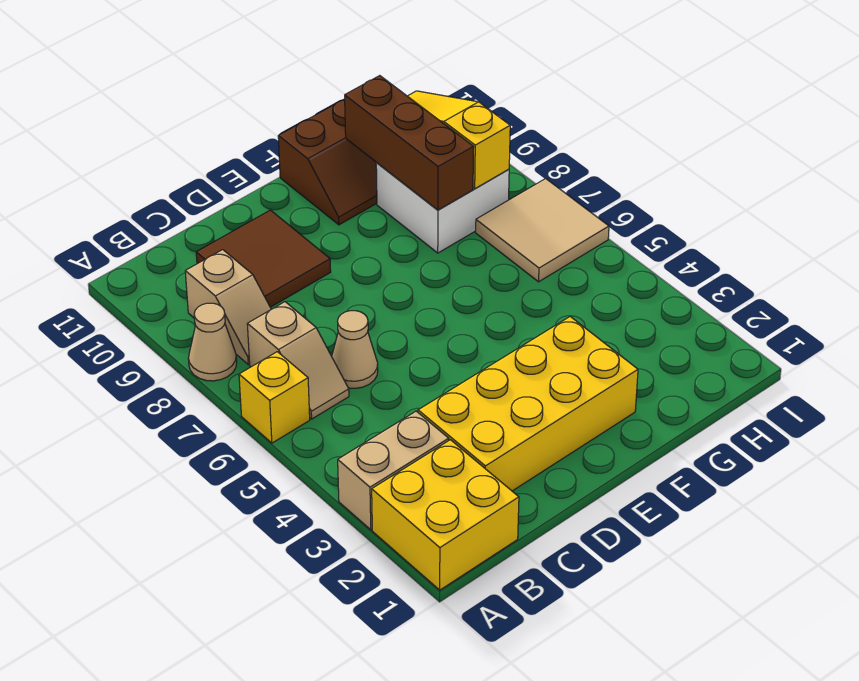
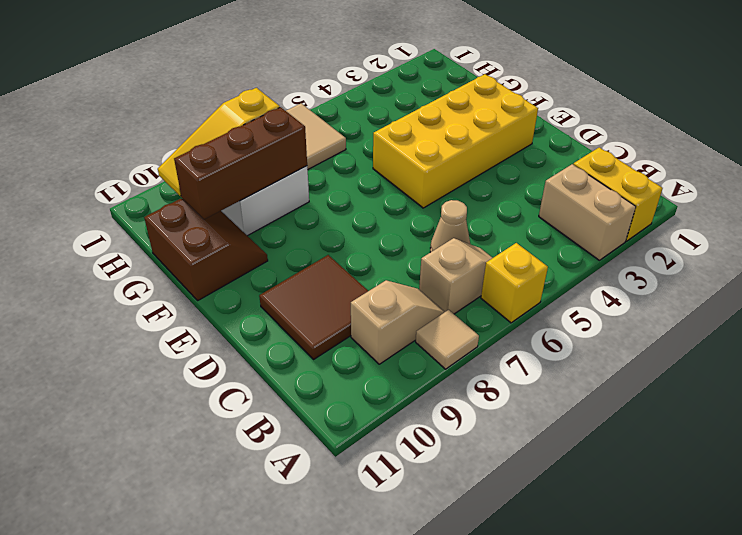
yellow brick A1:B2 level 1 -> yellow brick A2:B2 level 1
tan cone A8 level 1 -> tan tile A8 level 1
yellow brick C2:F3 level 1 -> yellow brick E2:F5 level 1

